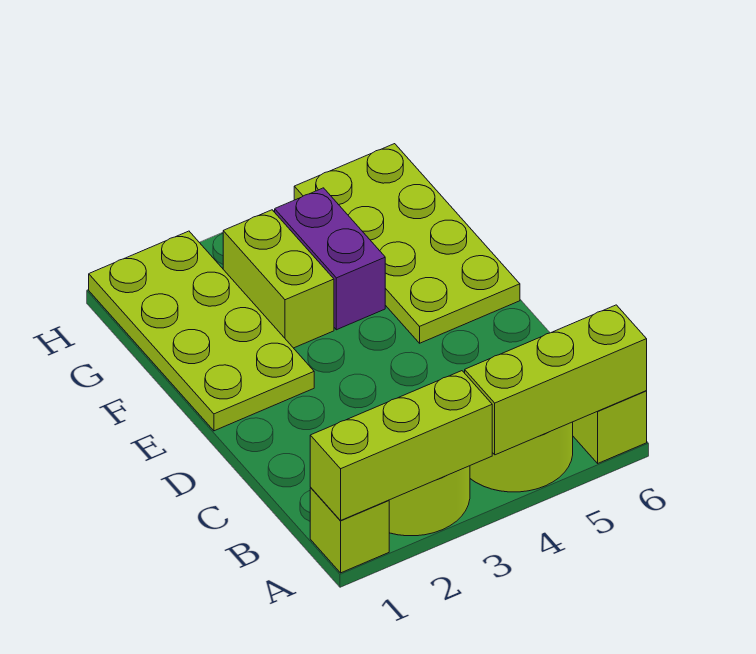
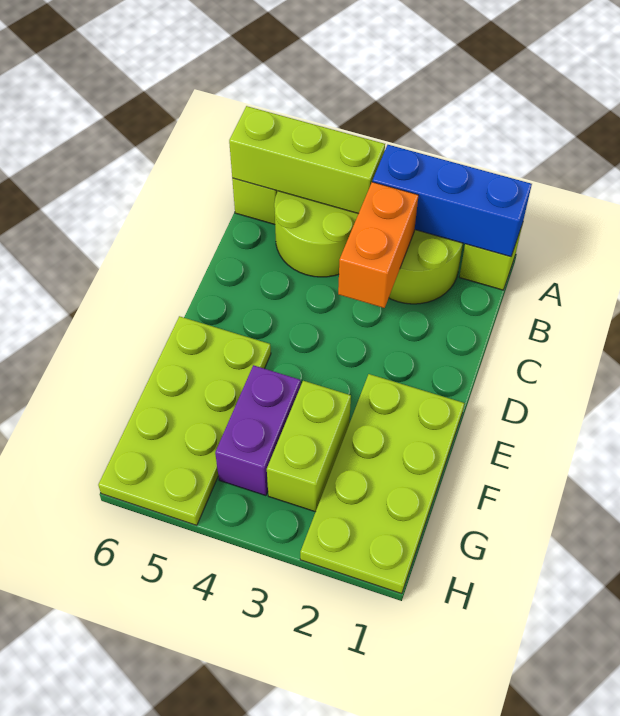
lime brick A1:A3 level 2 -> blue brick A1:A3 level 2
none -> orange brick B3:C3 level 2

